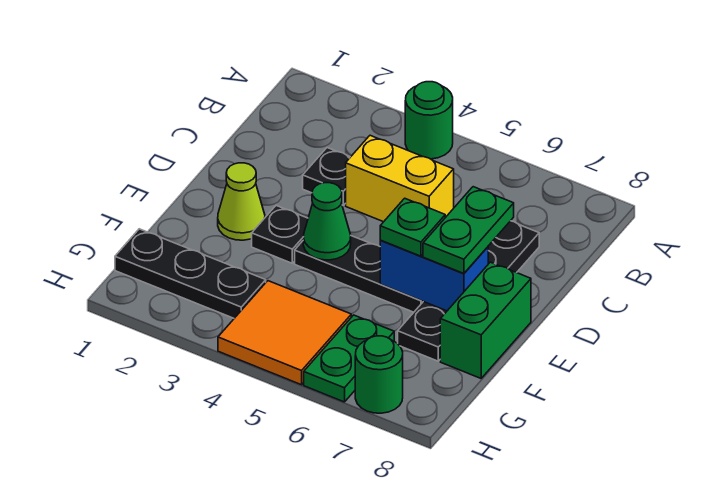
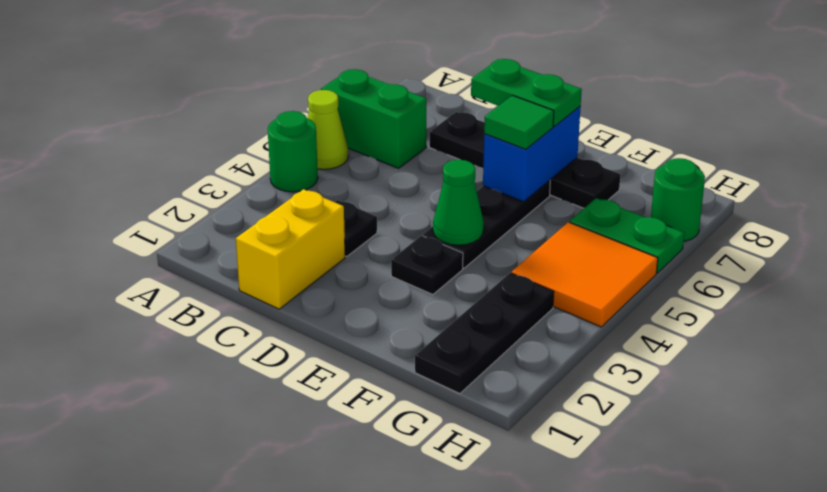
yellow brick C4:C5 level 1 -> yellow brick C1:C2 level 1
lime cone E2 level 1 -> lime cone A5 level 1
green plate E6 level 3 -> green tile E6 level 3
green brick E8:F8 level 1 -> green brick A6:B6 level 1

